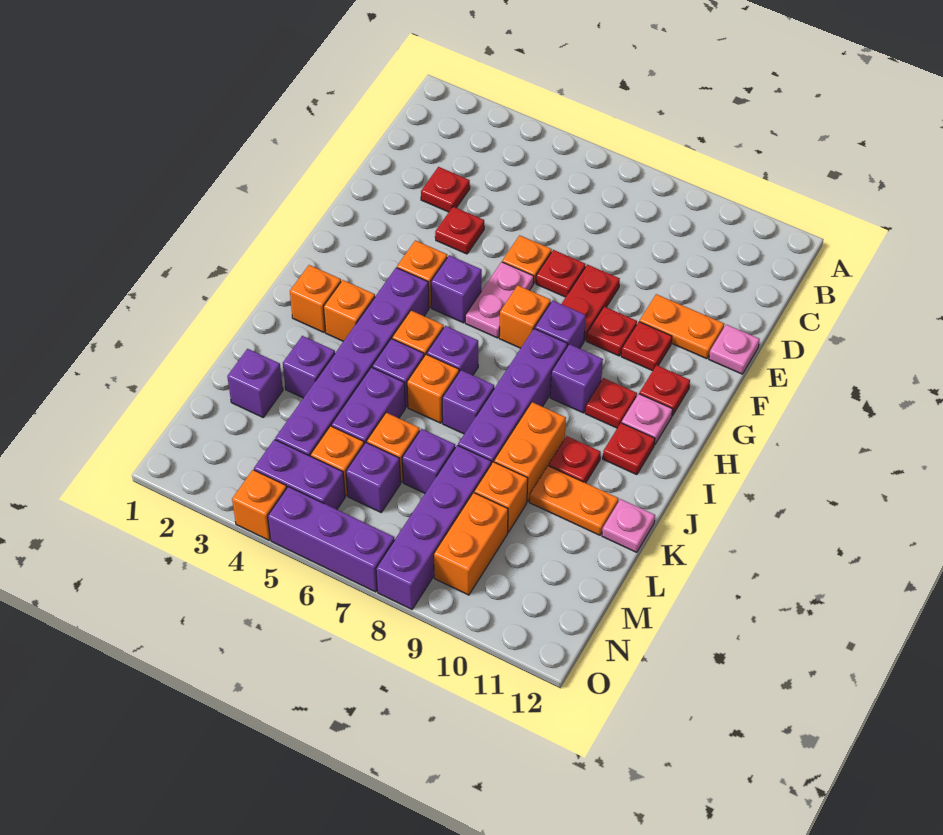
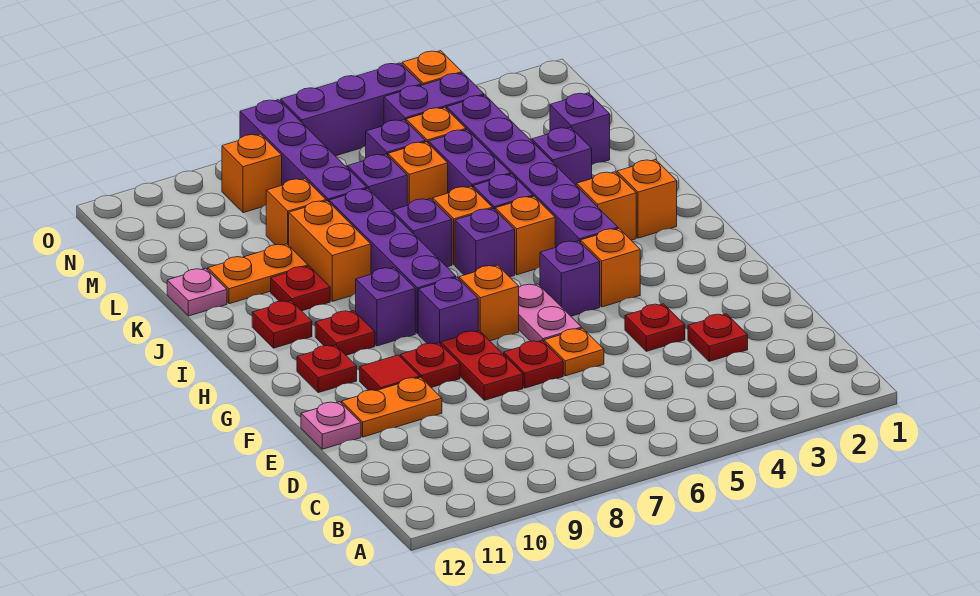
red plate F10 level 1 -> red tile F10 level 1
pink plate H11 level 1 -> none
orange brick M9:N9 level 1 -> orange brick N9 level 1

